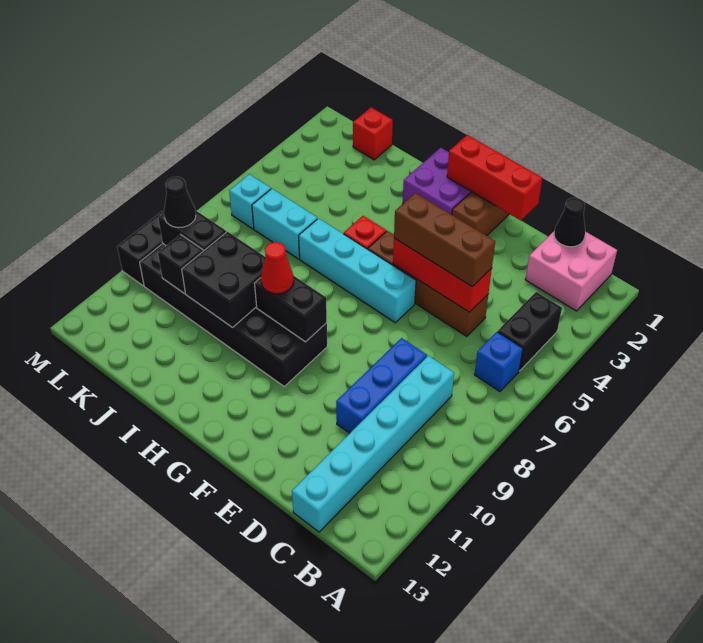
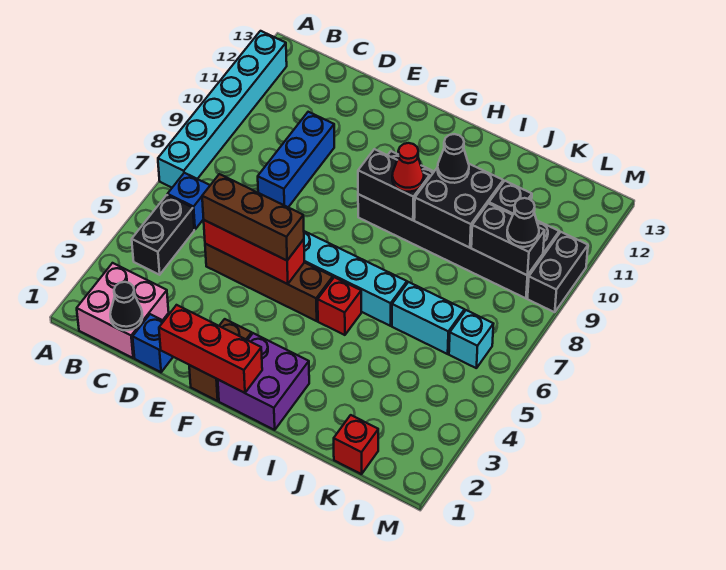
cyan brick C8:C13 level 1 -> cyan brick A7:A12 level 1
none -> blue brick D1 level 1
none -> black cone I10 level 3

